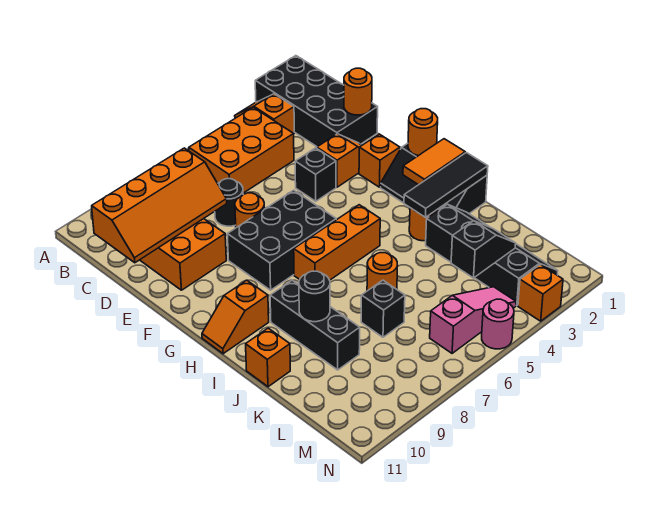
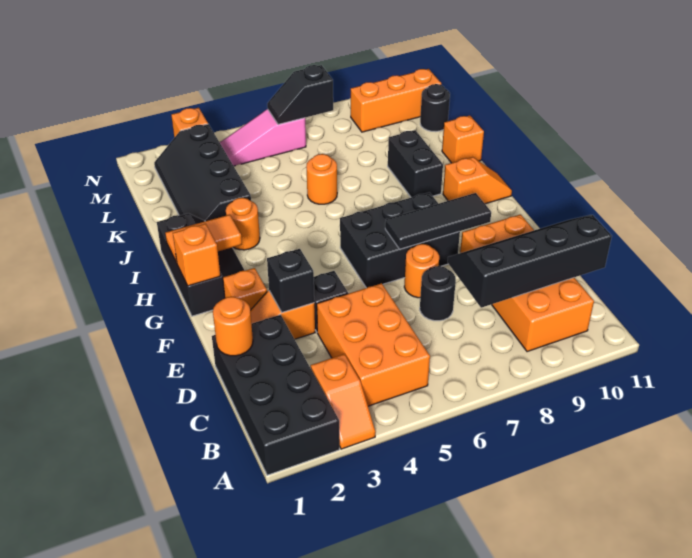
orange brick B4:C6 level 1 -> orange brick B4:D5 level 1
orange slope C8:D11 level 2 top C -> black slope C8:D11 level 2 top C
orange round brick G1 level 2 -> orange brick G1 level 2
orange brick H5:H7 level 1 -> orange brick M9:M11 level 1
black tile I1:I3 level 2 -> black tile F7:F9 level 2
black brick I9:K9 level 1 -> black brick I9:J9 level 1
black round brick J9 level 2 -> black round brick L11 level 1
black brick K7 level 1 -> black brick E3 level 2
black slope L3:L4 level 2 top 4 -> black slope M6:M7 level 2 top 7
pink round brick N5 level 1 -> none

